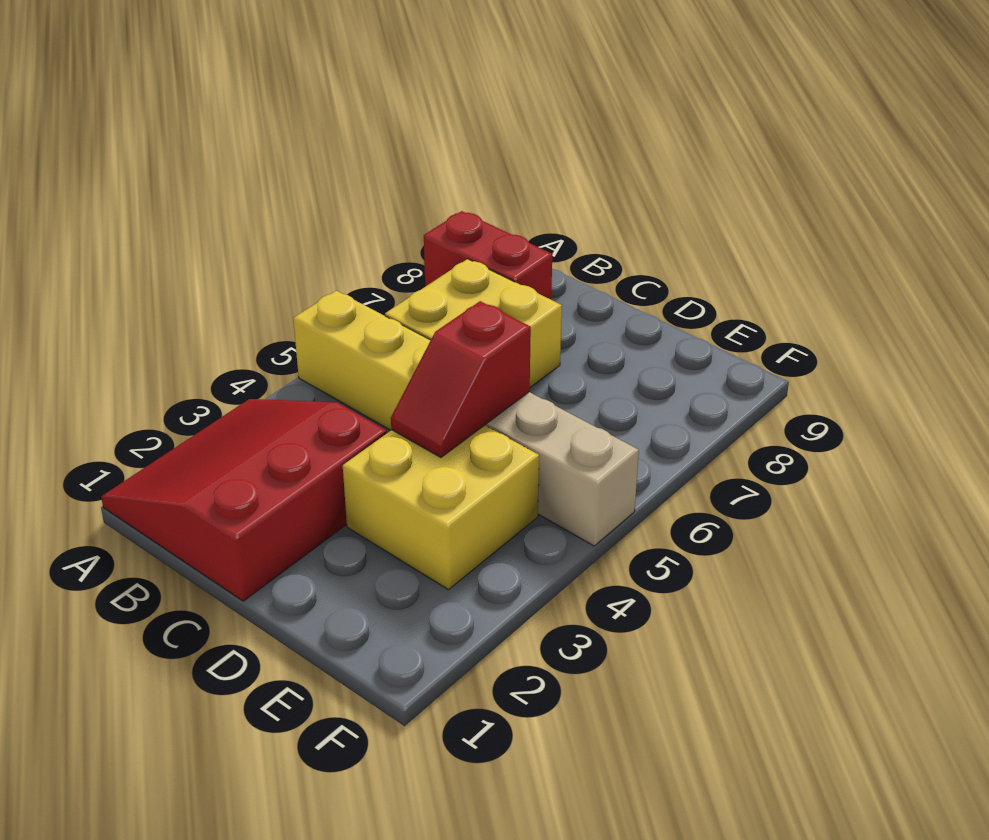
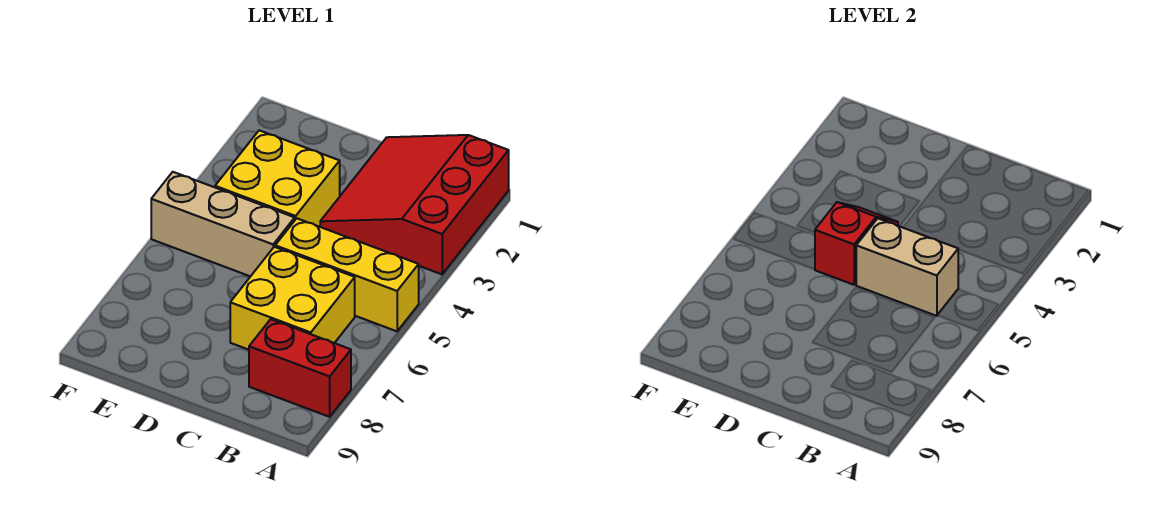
red slope A1:C3 level 1 top C -> red slope A1:C3 level 1 top A
none -> tan brick B5:C5 level 2

